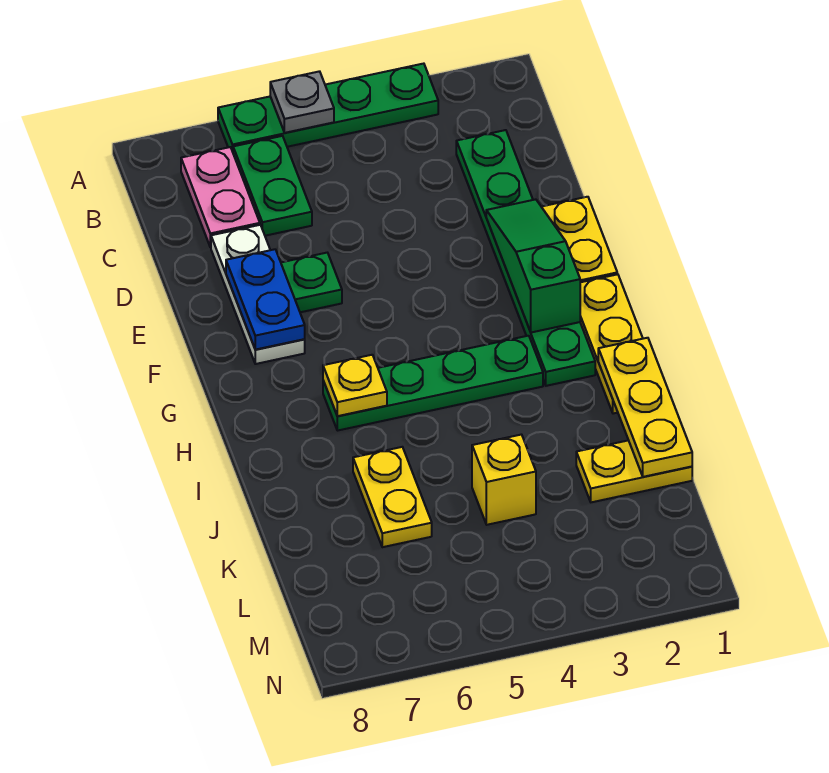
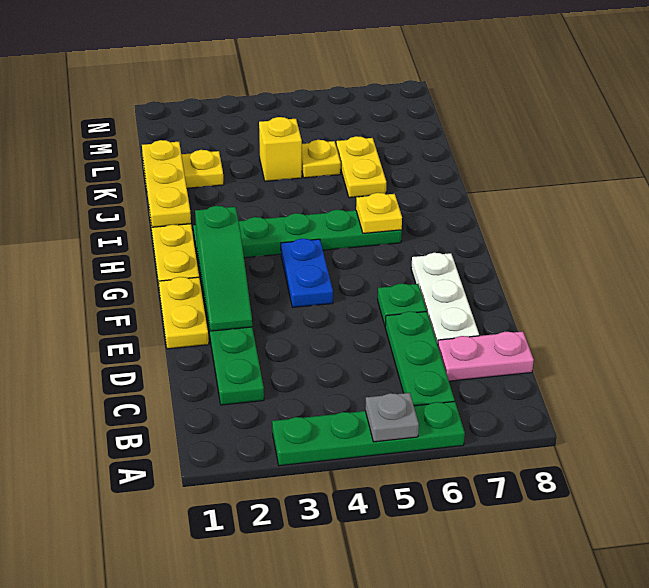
green plate B6:C6 level 1 -> green plate B6:D6 level 1
pink plate B7:C7 level 1 -> pink plate C7:C8 level 1
blue plate E7:F7 level 2 -> blue plate F4:G4 level 1
none -> yellow plate K5 level 1

